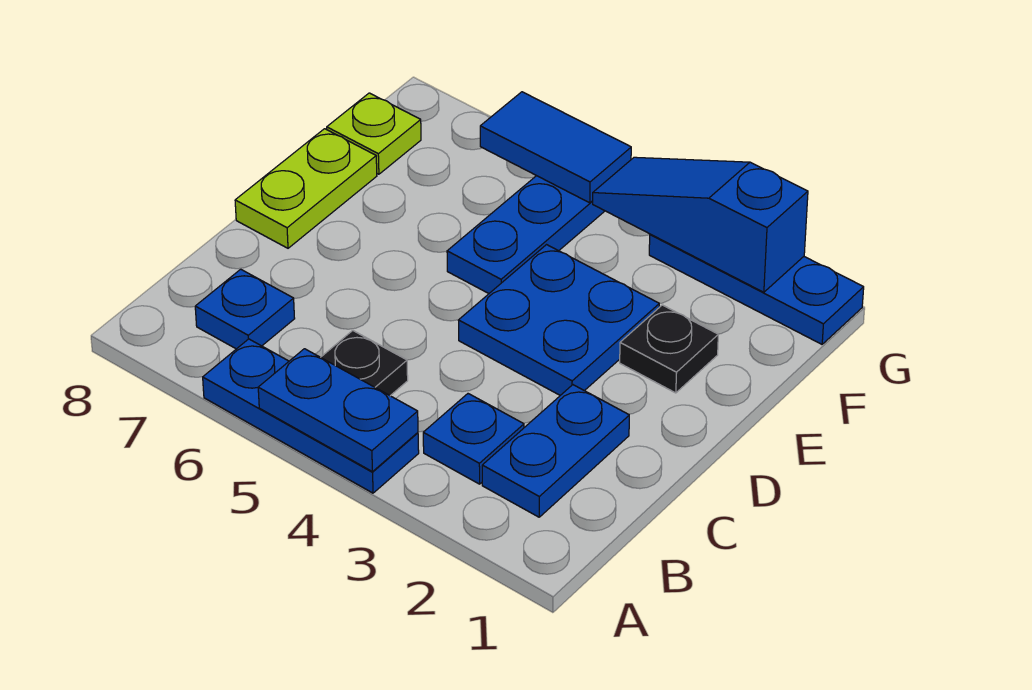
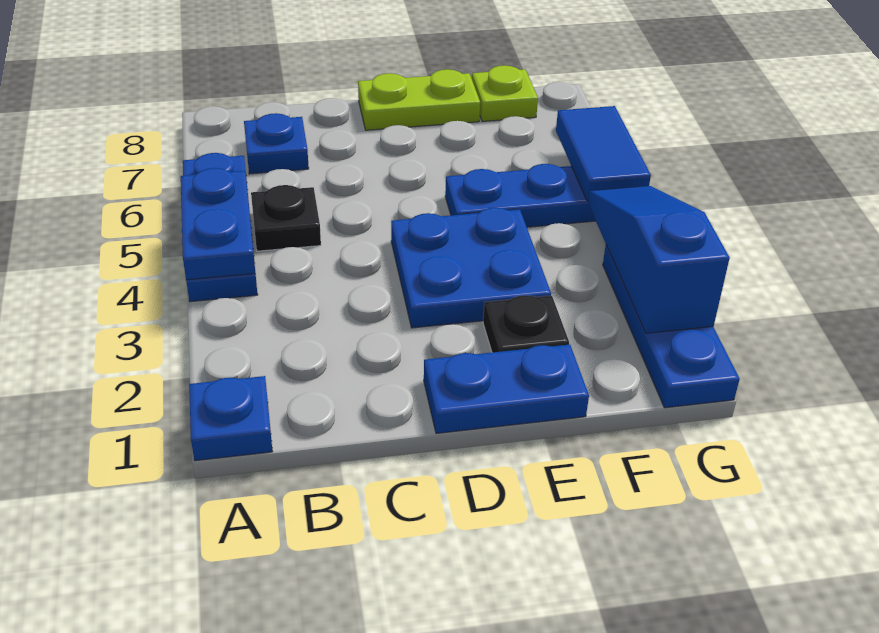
blue plate B2:C2 level 1 -> blue plate D1:E1 level 1
blue plate B3 level 1 -> blue plate A1 level 1

